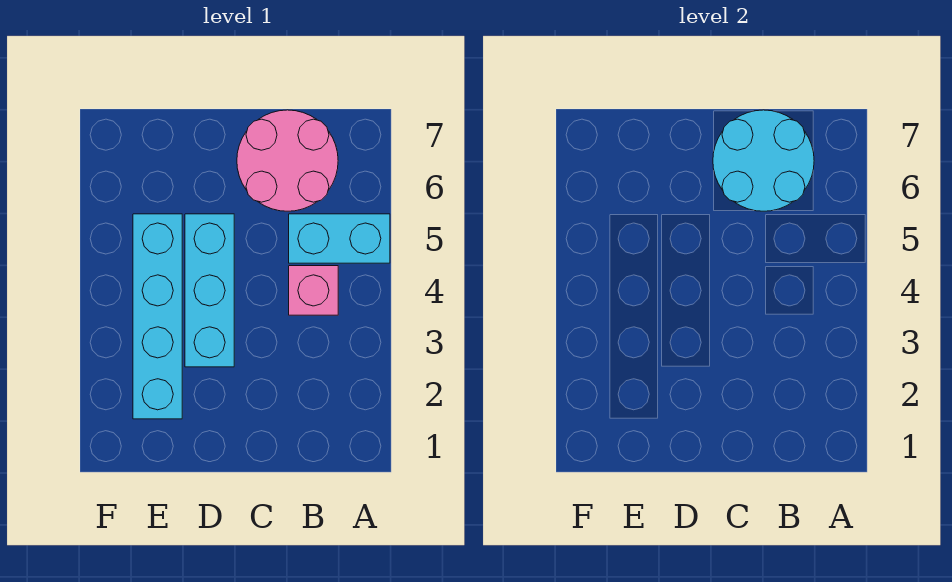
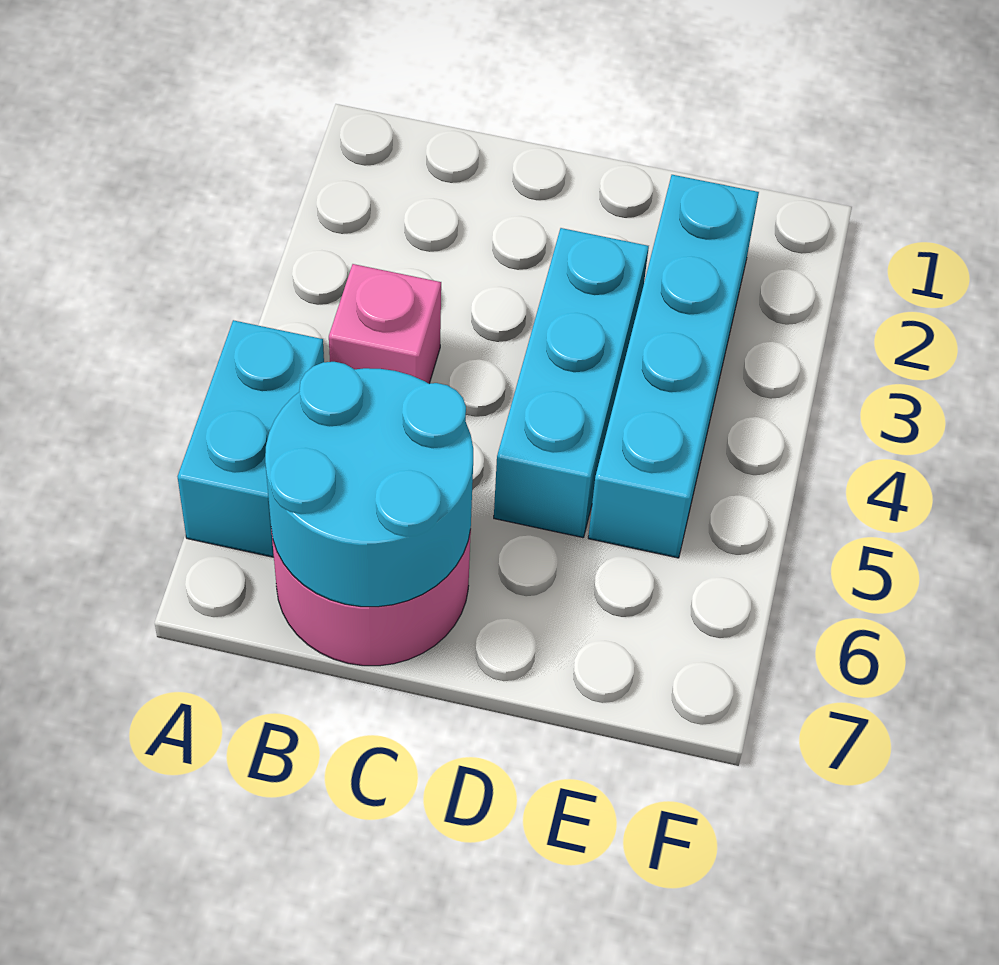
cyan brick A5:B5 level 1 -> cyan brick A5:A6 level 1

